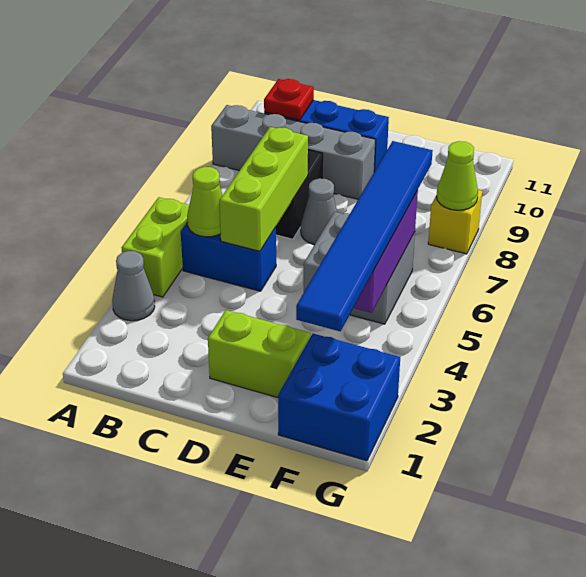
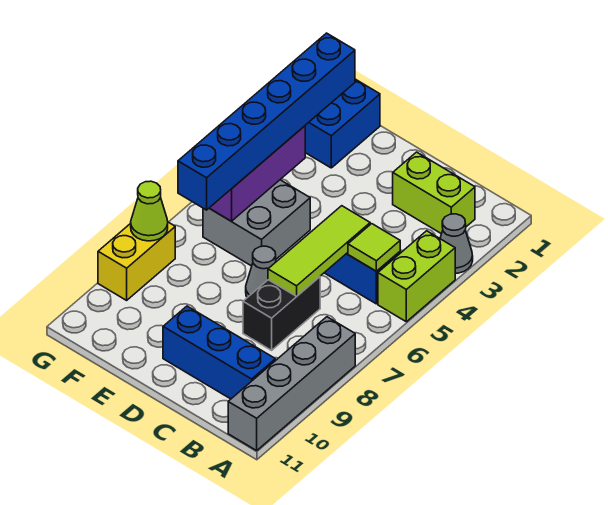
grey brick A9:D9 level 1 -> grey brick A8:A11 level 1
lime cone B5 level 2 -> lime tile B5 level 2
red plate B10 level 2 -> none
lime brick C5:C7 level 2 -> lime tile C5:C7 level 2
lime brick D2:E2 level 1 -> lime brick B2:C2 level 1
blue tile F2:F7 level 3 -> blue brick F2:F7 level 3
yellow brick G8 level 1 -> yellow brick G8:G9 level 1

